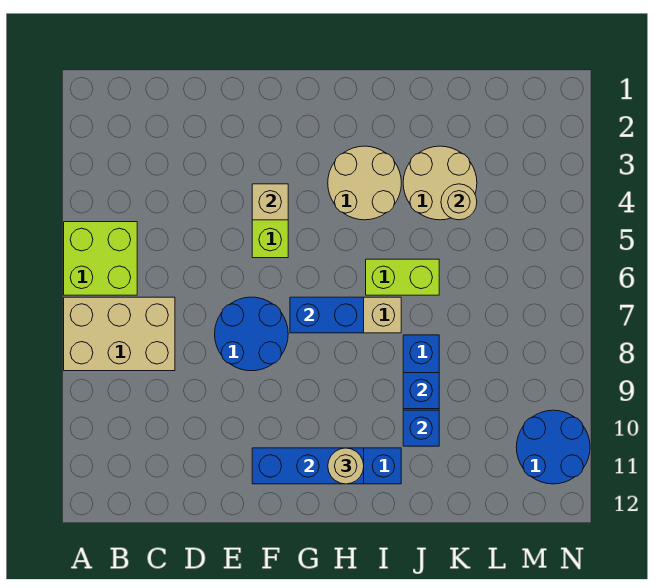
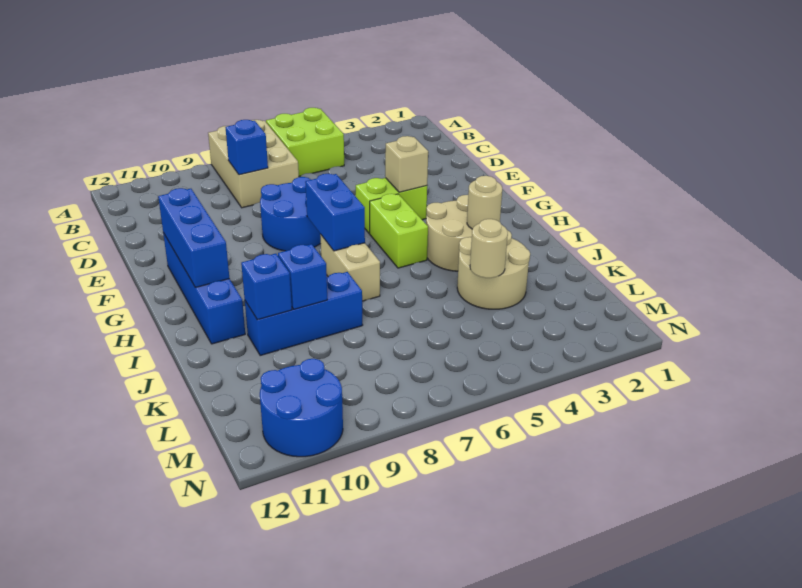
none -> blue brick C8 level 2
tan round brick H11 level 3 -> tan round brick I3 level 2
lime brick I6:J6 level 1 -> lime brick G5:H5 level 1

